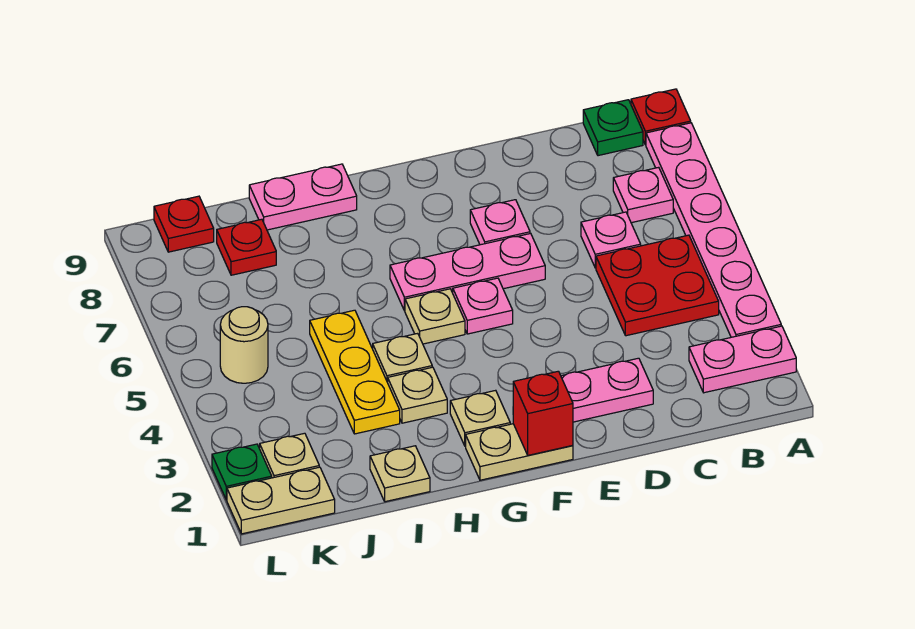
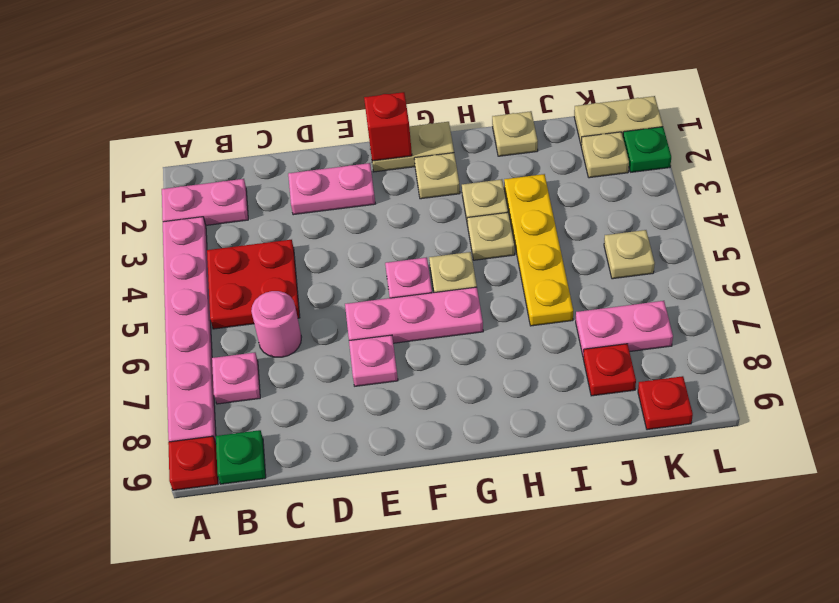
pink plate C6 level 1 -> pink round brick C6 level 1
pink plate H9:I9 level 1 -> pink plate J7:K7 level 1
yellow plate I3:I5 level 1 -> yellow plate I3:I6 level 1
tan round brick K5 level 1 -> tan plate K5 level 1

